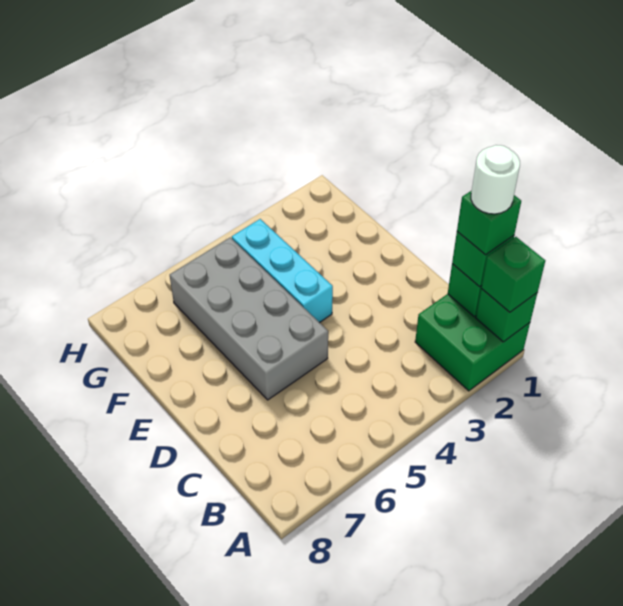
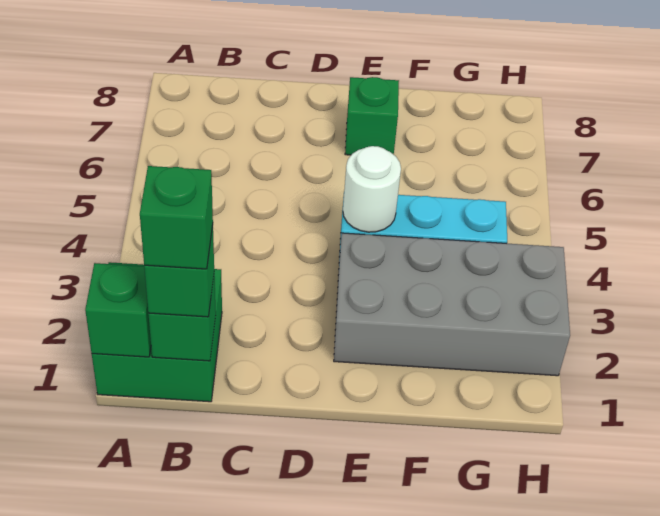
green brick A1 level 3 -> green brick E7 level 1
white round brick B1 level 5 -> white round brick E4 level 2
grey brick D5:G6 level 1 -> grey brick E2:H3 level 1

